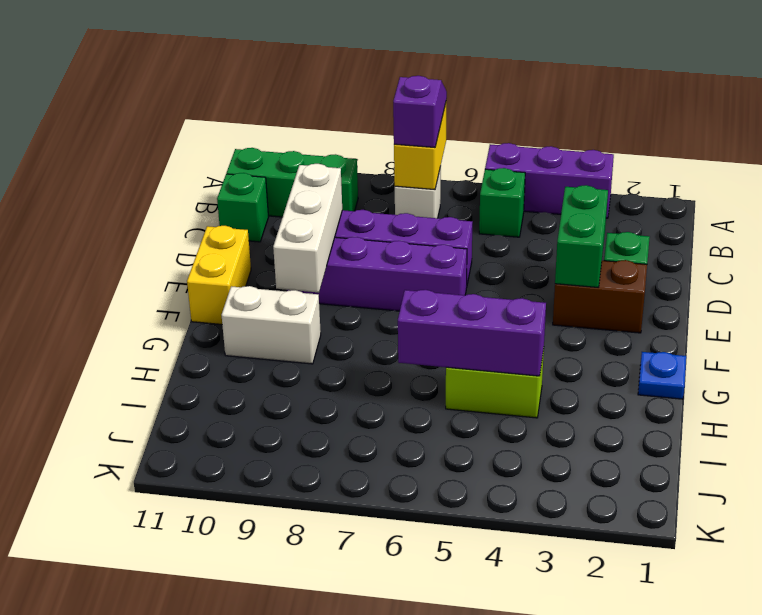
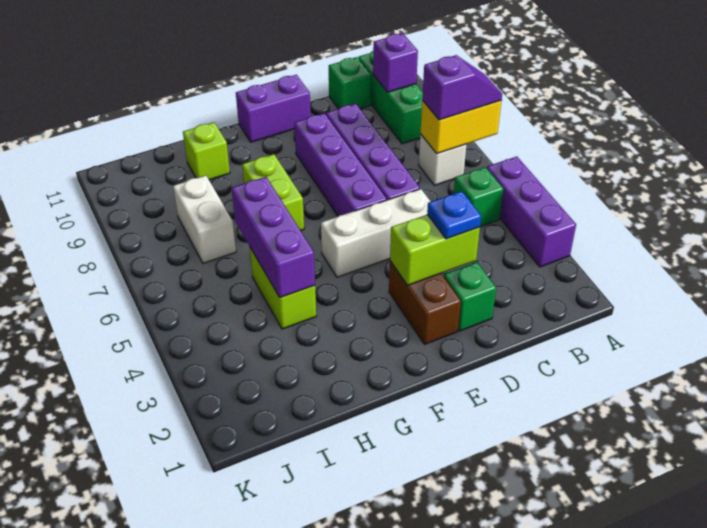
none -> purple brick B10 level 2
green brick D3:E3 level 2 -> lime brick D3:E3 level 2
white brick D9:F9 level 2 -> white brick D5:F5 level 1
yellow brick E11:F11 level 1 -> purple brick E11:F11 level 1
blue plate G1 level 1 -> blue plate D3 level 3
none -> lime brick G7:G8 level 1
white brick G9:G10 level 1 -> white brick I7:I8 level 1
none -> lime brick H10 level 1

